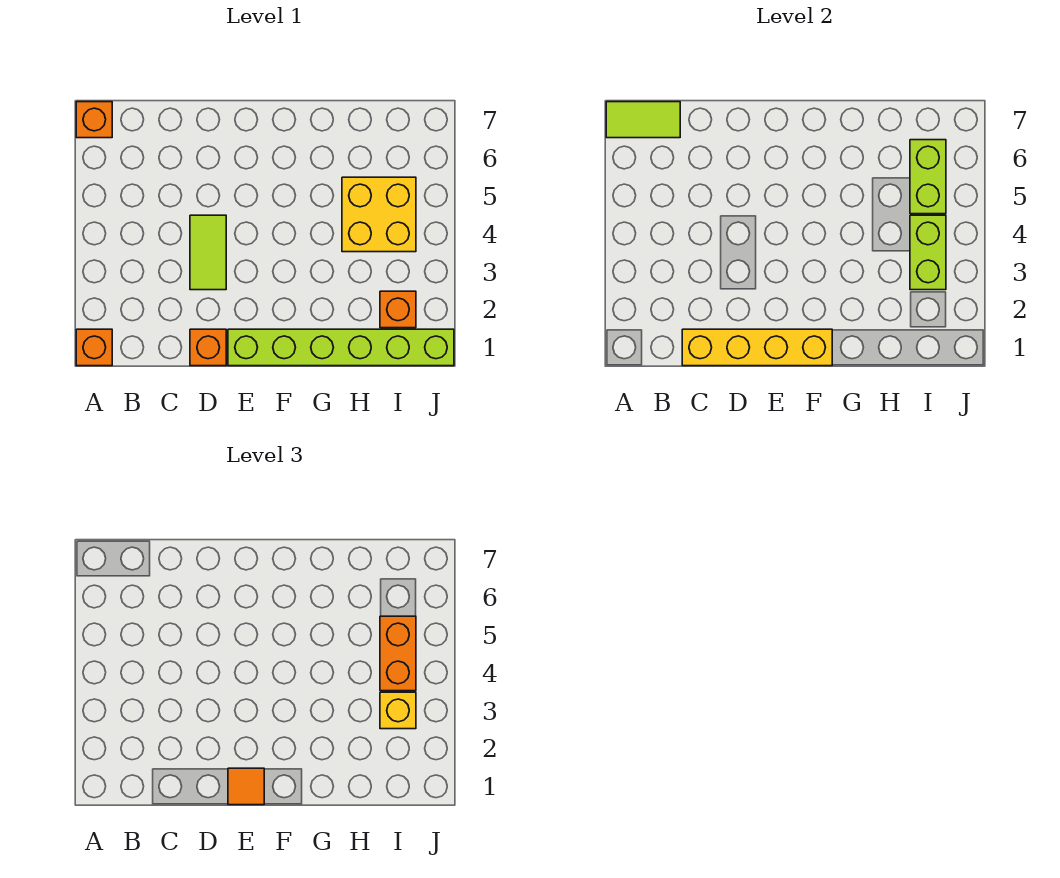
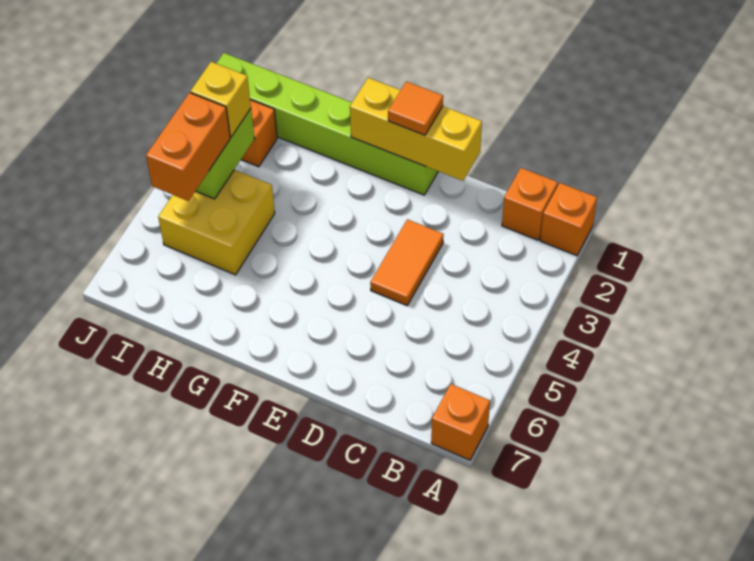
lime tile A7:B7 level 2 -> none
yellow brick C1:F1 level 2 -> yellow brick D1:F1 level 2
orange brick D1 level 1 -> orange brick B1 level 1
lime tile D3:D4 level 1 -> orange tile D3:D4 level 1
lime brick I5:I6 level 2 -> none

